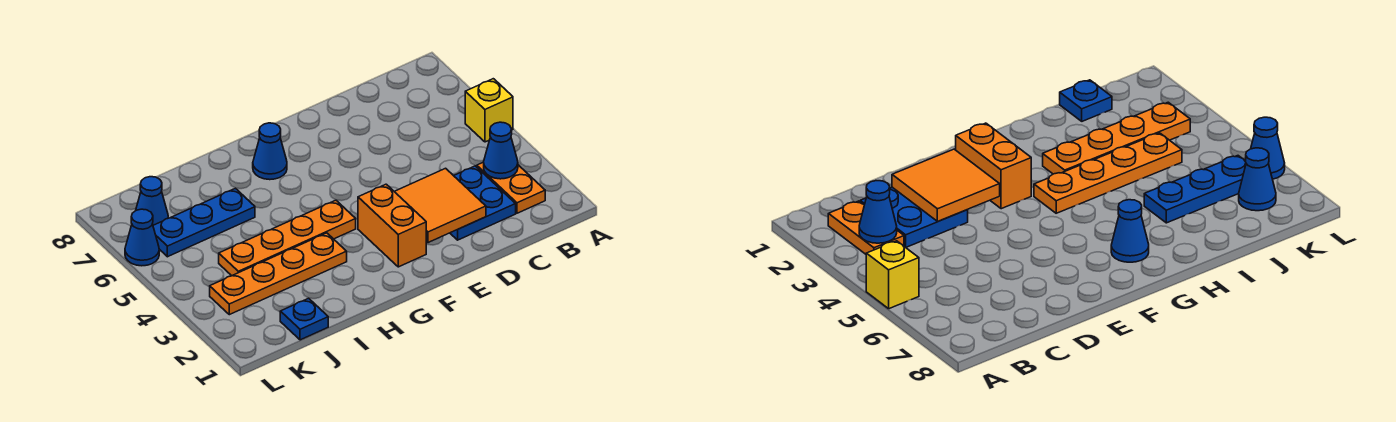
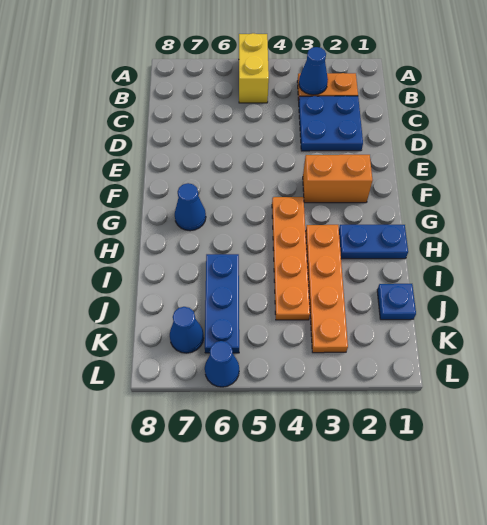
yellow brick A5 level 1 -> yellow brick A5:B5 level 1
orange tile D2:E3 level 2 -> none
none -> blue plate H1:H2 level 1

